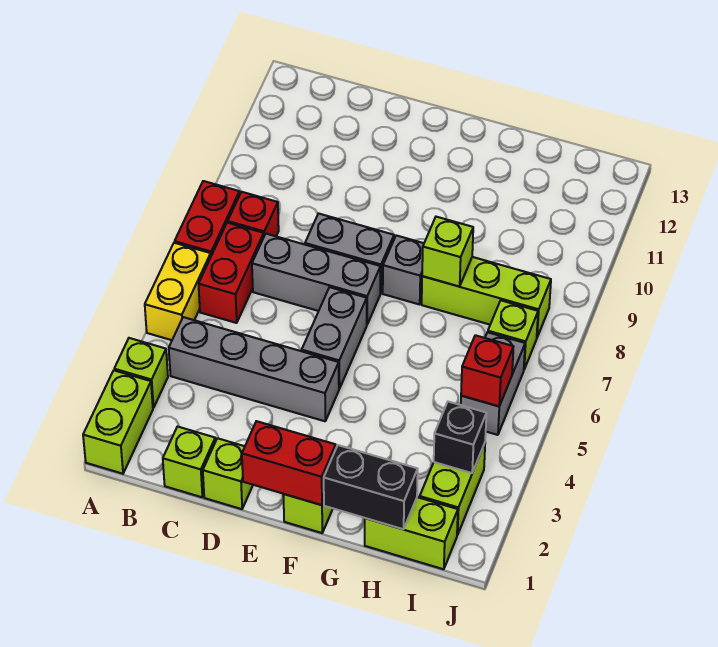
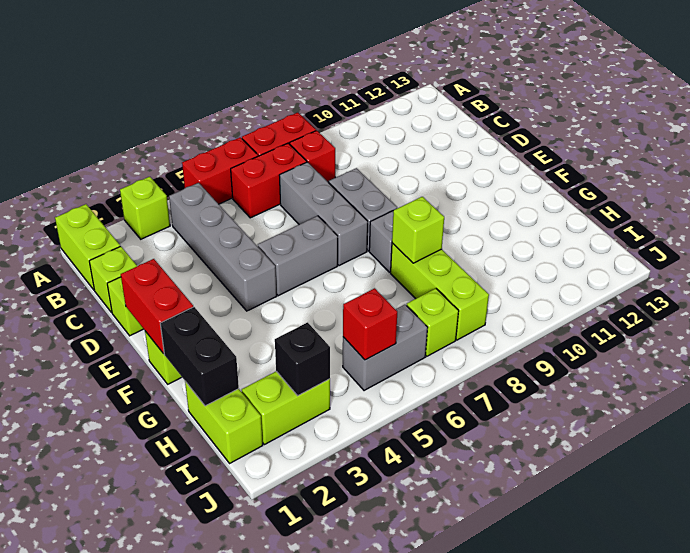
lime brick A1:A2 level 1 -> lime brick A1:B1 level 1
yellow brick A5:A6 level 1 -> red brick A5:A6 level 1

